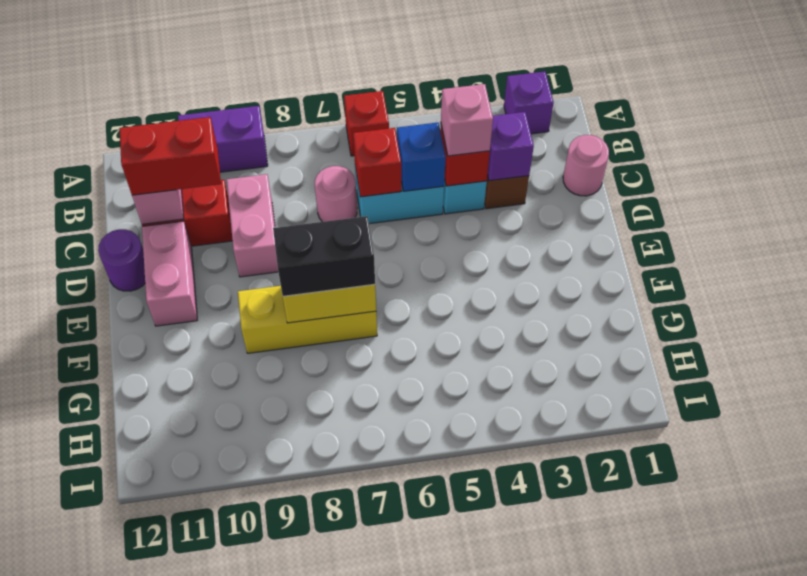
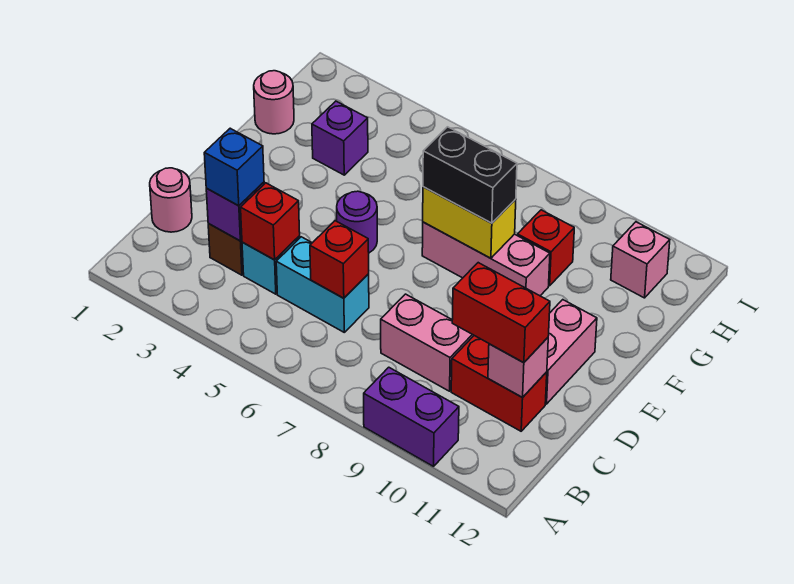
purple brick A2 level 1 -> purple brick G3 level 1
red brick A6 level 1 -> red brick G9 level 1
pink brick C4 level 3 -> pink brick H11 level 1
blue brick C5 level 2 -> blue brick C3 level 3
pink round brick C7 level 1 -> pink round brick G1 level 1
pink brick C9:D9 level 1 -> pink brick C8:C9 level 1
purple round brick D12 level 1 -> purple round brick E5 level 1
yellow brick F7:F9 level 1 -> pink brick F7:F9 level 1

